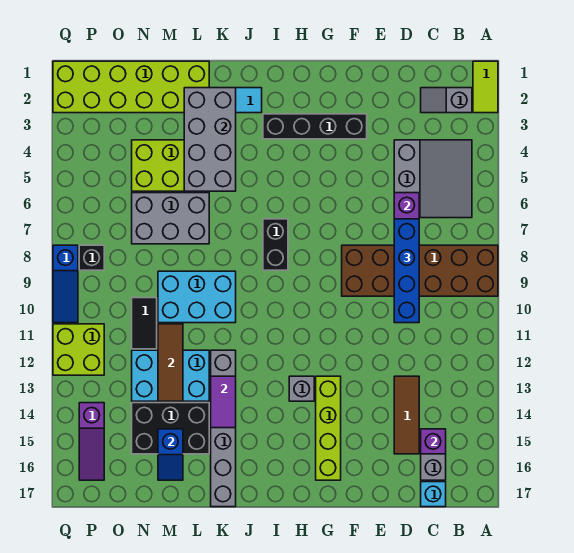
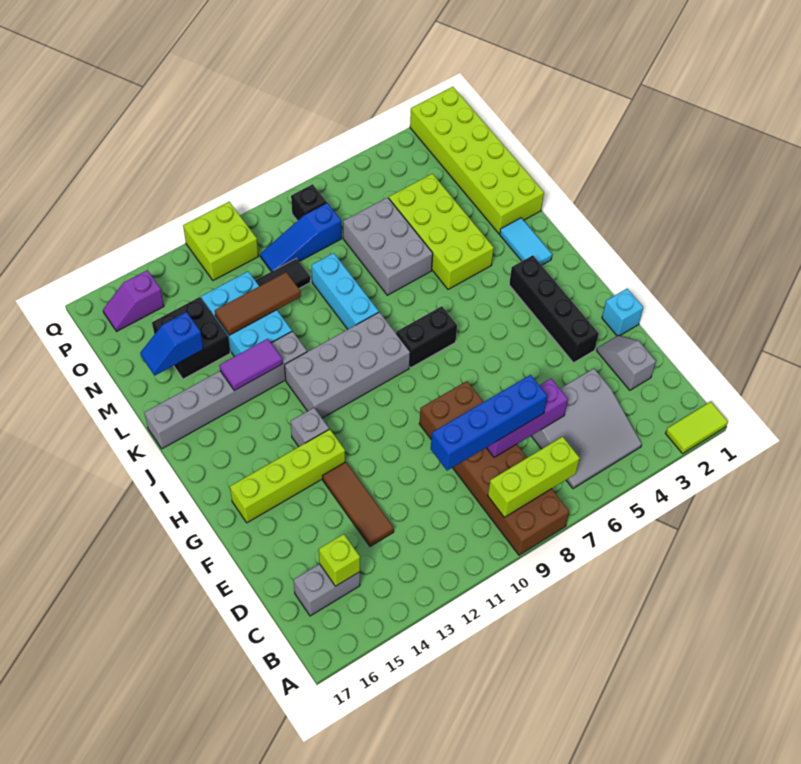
grey slope B2:C2 level 1 top B -> grey slope D2:E2 level 1 top D
none -> lime brick B7:B9 level 2
purple brick C15 level 2 -> lime brick C15 level 2
cyan brick C17 level 1 -> cyan brick F1 level 1
brown tile D13:D15 level 1 -> brown tile D13:F13 level 1
grey brick K2:L5 level 2 -> grey brick I9:J12 level 1
cyan brick K9:M10 level 1 -> cyan brick K9:M9 level 1
black brick L14:N15 level 1 -> black brick M14:N15 level 1
purple slope P14:P16 level 1 top 14 -> purple slope P15:P16 level 1 top 15
blue slope Q8:Q10 level 1 top 8 -> blue slope O8:O10 level 1 top 8

